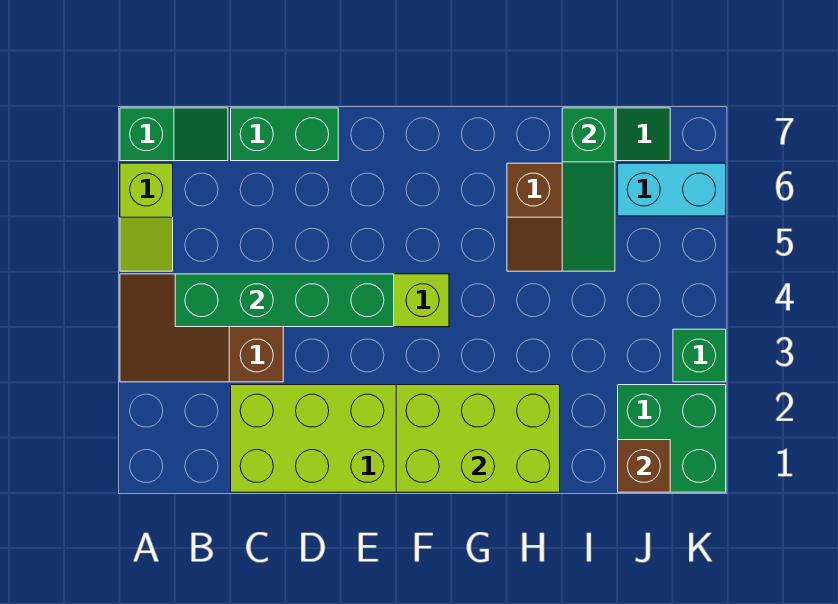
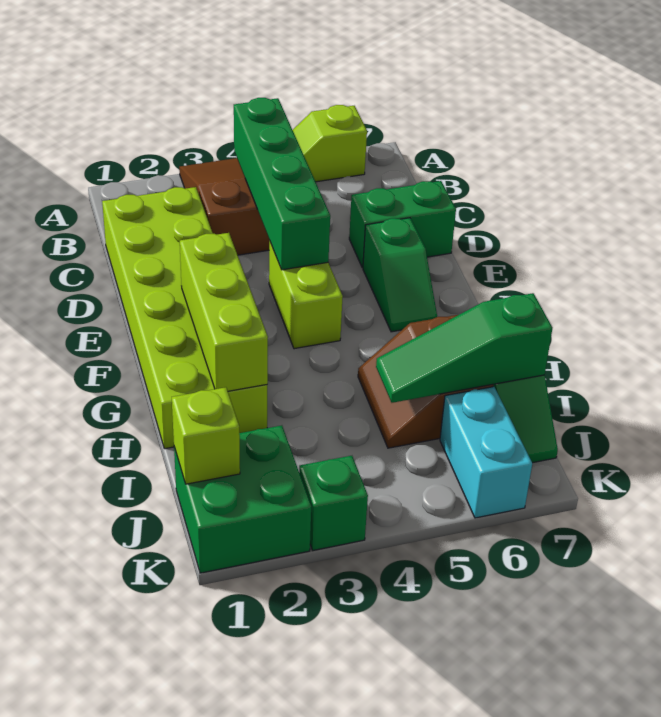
green slope A7:B7 level 1 top A -> green slope E6:F6 level 1 top E
green brick C7:D7 level 1 -> green brick D6:D7 level 1
lime brick F1:H2 level 2 -> lime brick F2:H2 level 2
brown brick J1 level 2 -> lime brick J1 level 2

